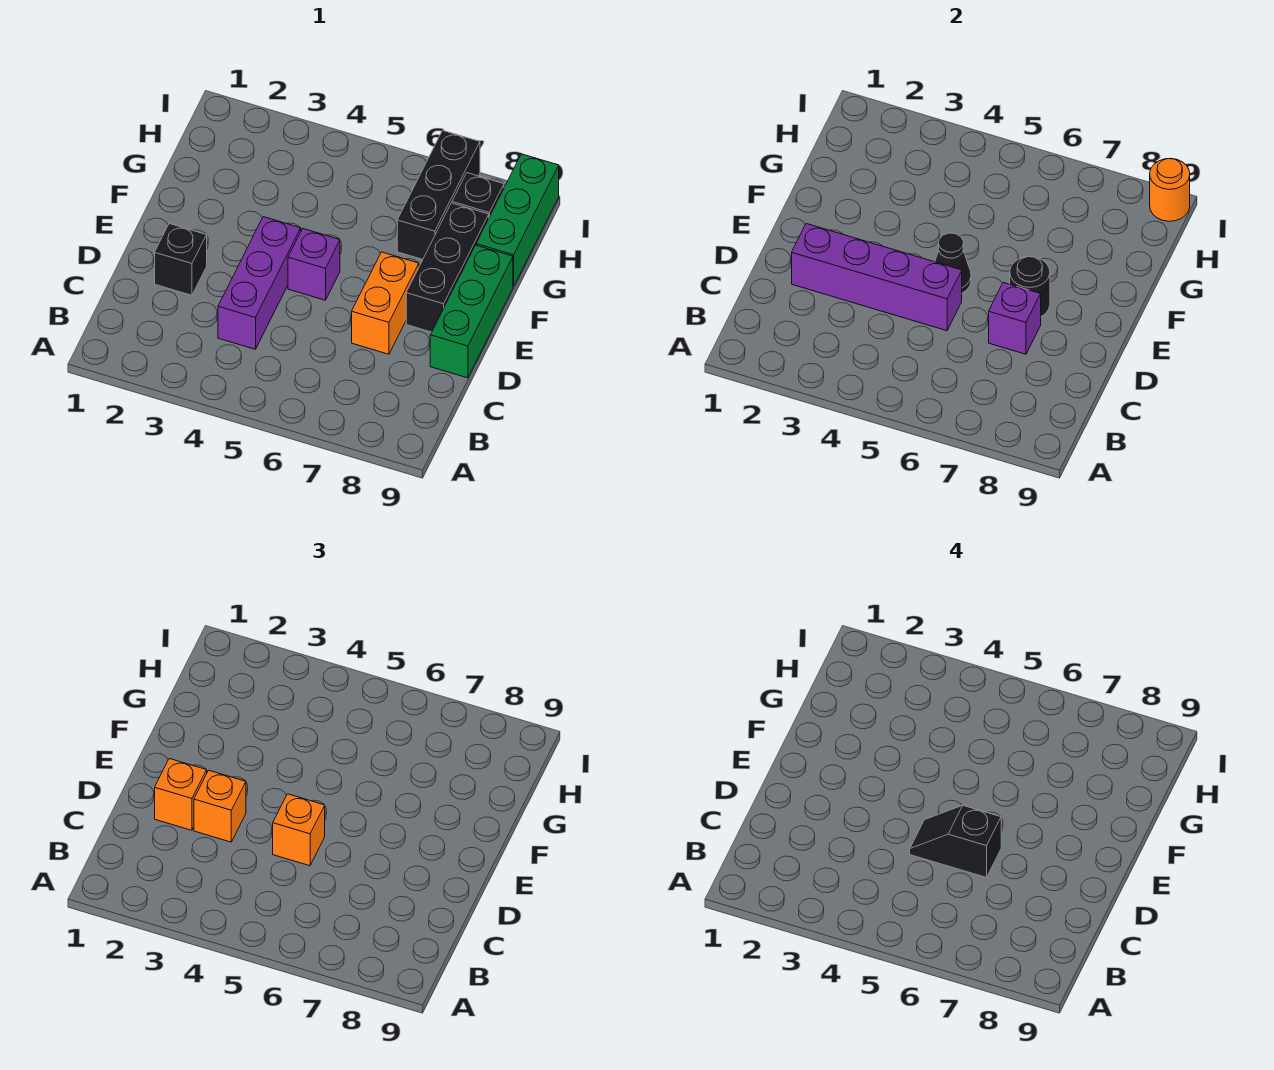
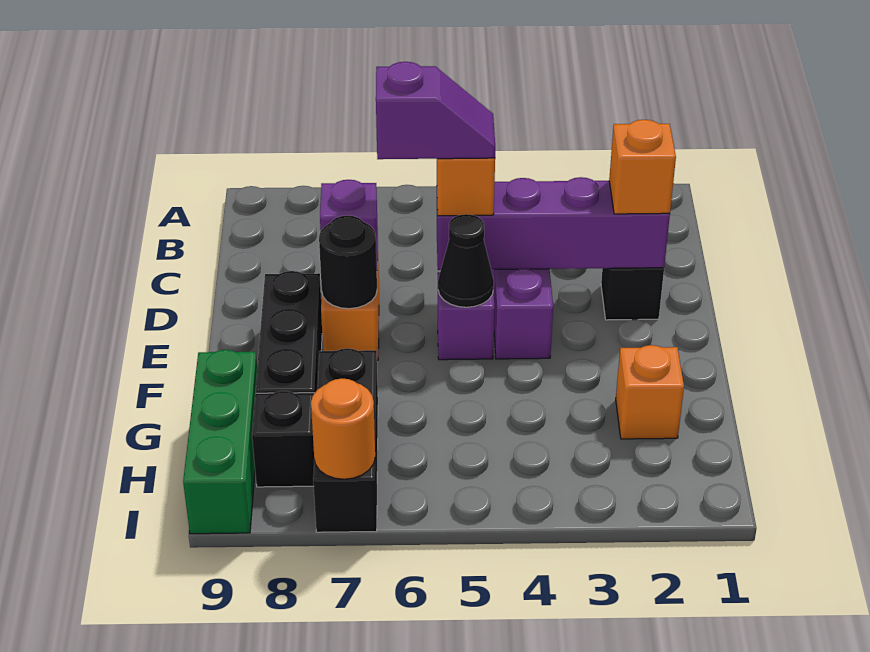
orange brick D3 level 3 -> orange brick G2 level 1
black slope D5:D6 level 4 top 6 -> purple slope D5:D6 level 4 top 6
green brick D9:F9 level 1 -> none
orange round brick I9 level 2 -> orange round brick I7 level 2

